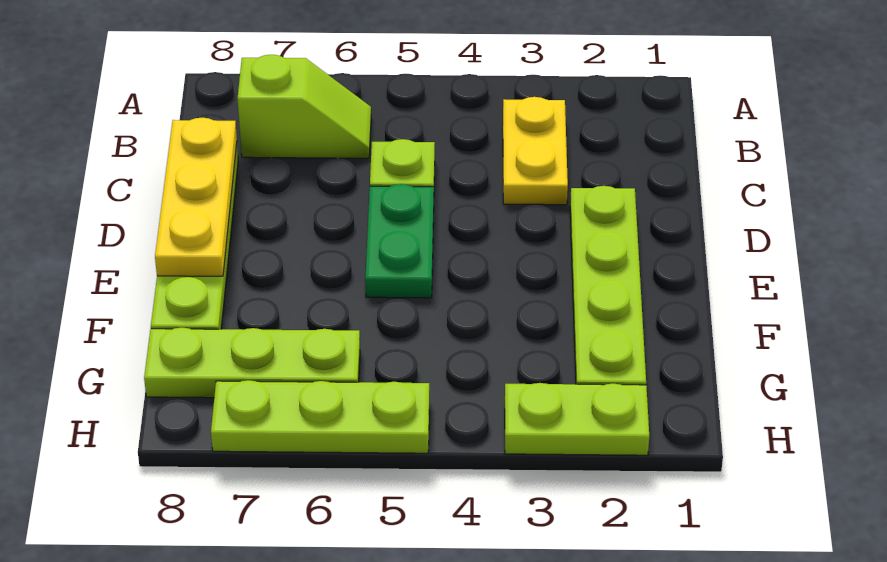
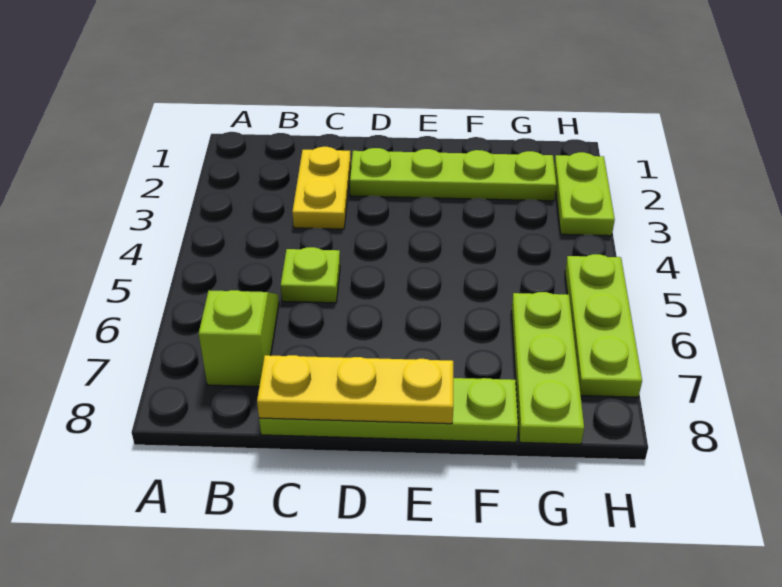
yellow plate B3:C3 level 1 -> yellow plate C2:C3 level 1
green plate D5:E5 level 1 -> none

